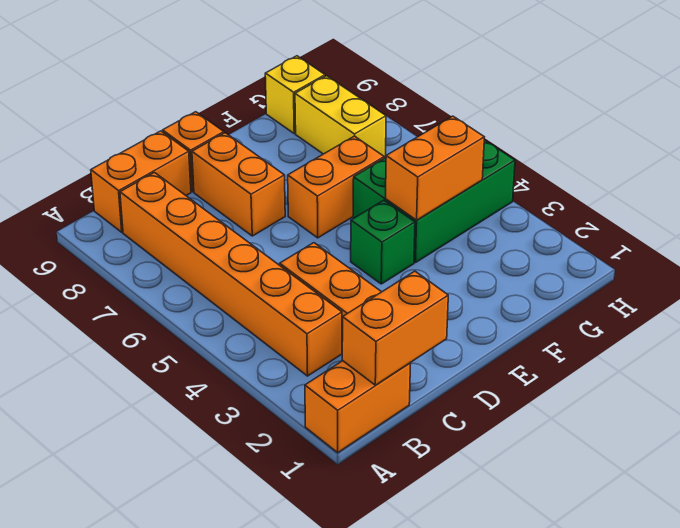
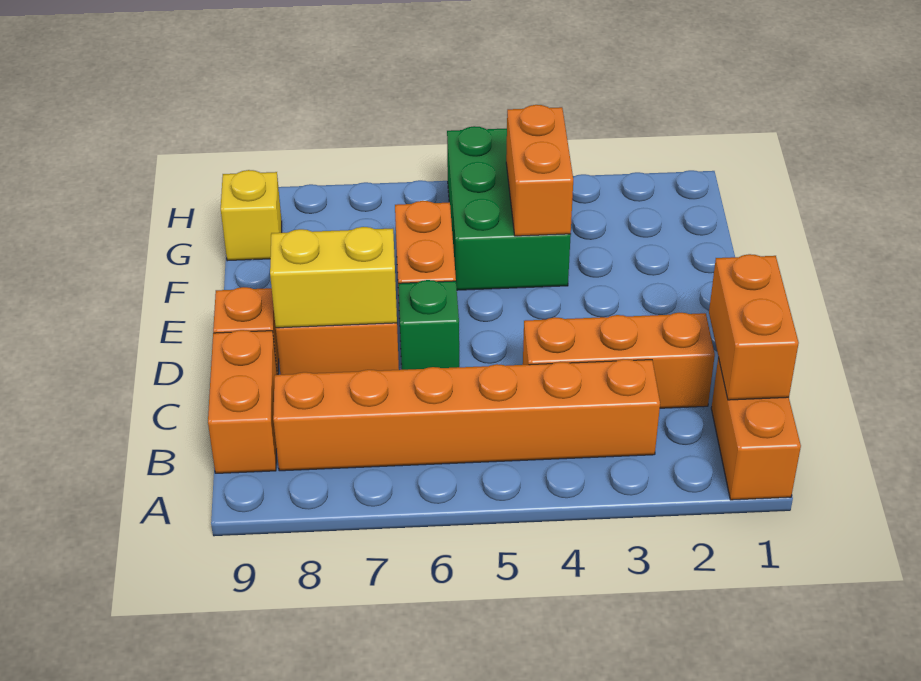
green brick E4 level 1 -> green brick D6 level 1
yellow brick G7:G8 level 1 -> yellow brick D7:D8 level 2

